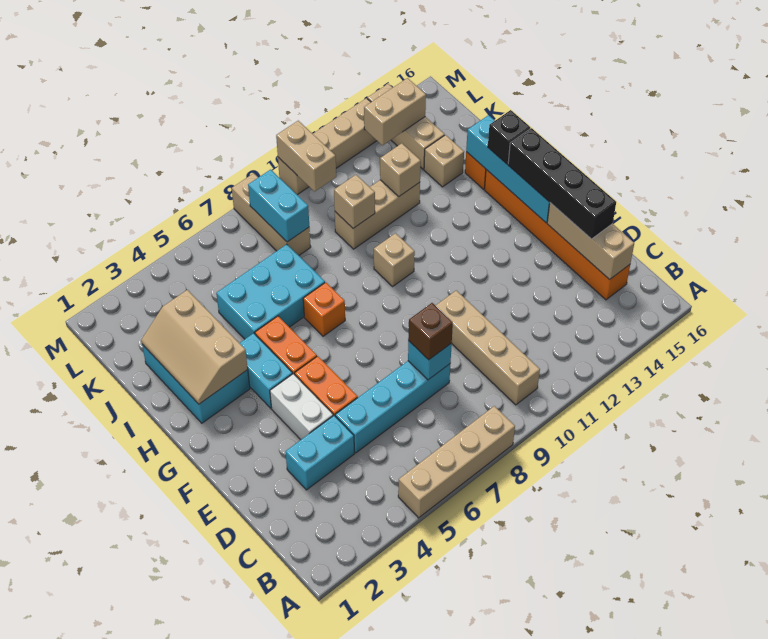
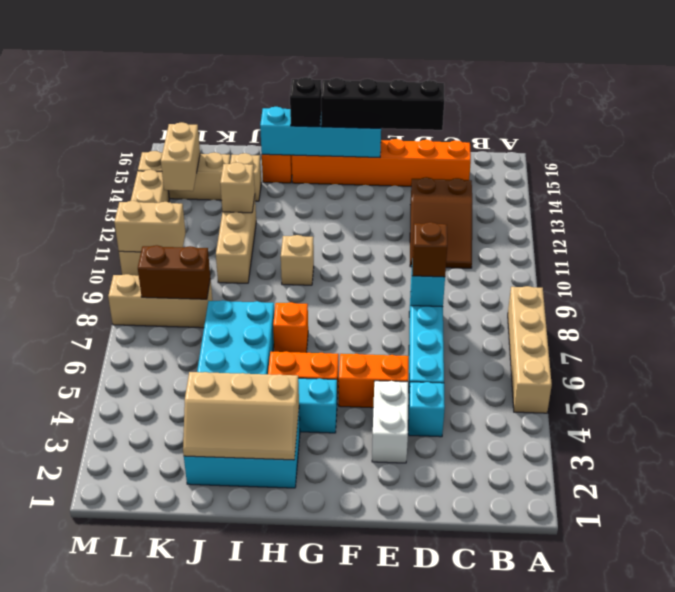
tan brick B10:E10 level 1 -> none
none -> brown slope C11:D13 level 1 top 13
tan brick C15:E15 level 2 -> none
cyan brick D3:D4 level 1 -> cyan brick D4 level 1
white brick E4:F4 level 1 -> white brick E3:E4 level 1
tan brick J10 level 2 -> none
cyan brick K8:L8 level 2 -> brown brick K8:L8 level 2

